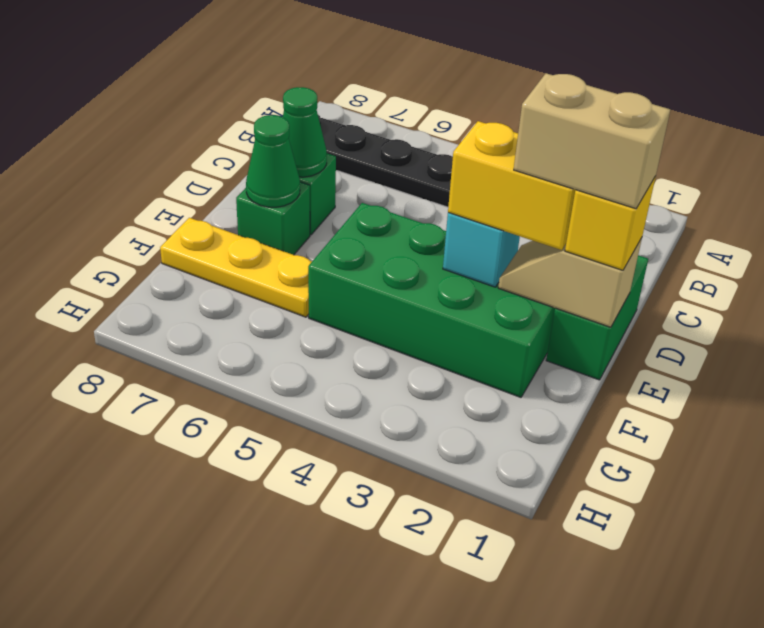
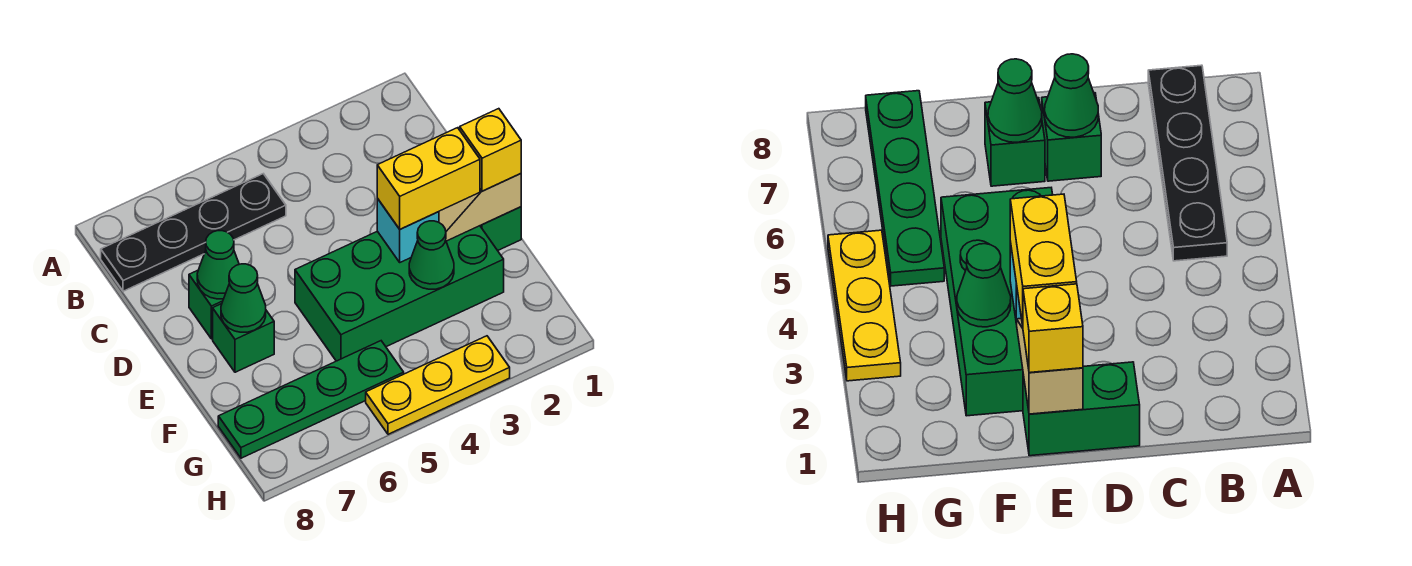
tan brick E1:E2 level 4 -> none
none -> green cone F3 level 2
yellow plate F6:F8 level 1 -> yellow plate H3:H5 level 1
none -> green plate G5:G8 level 1

